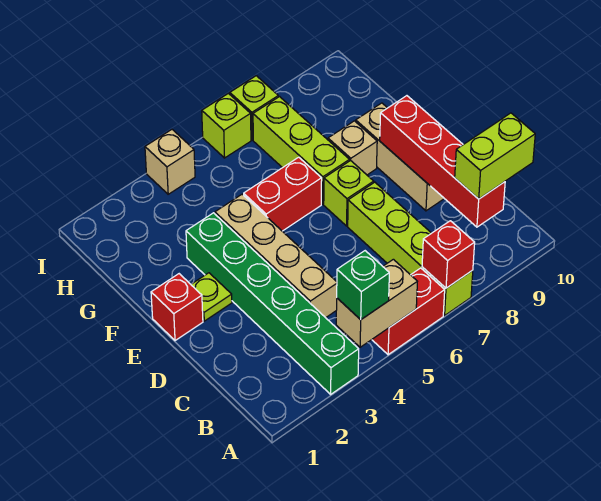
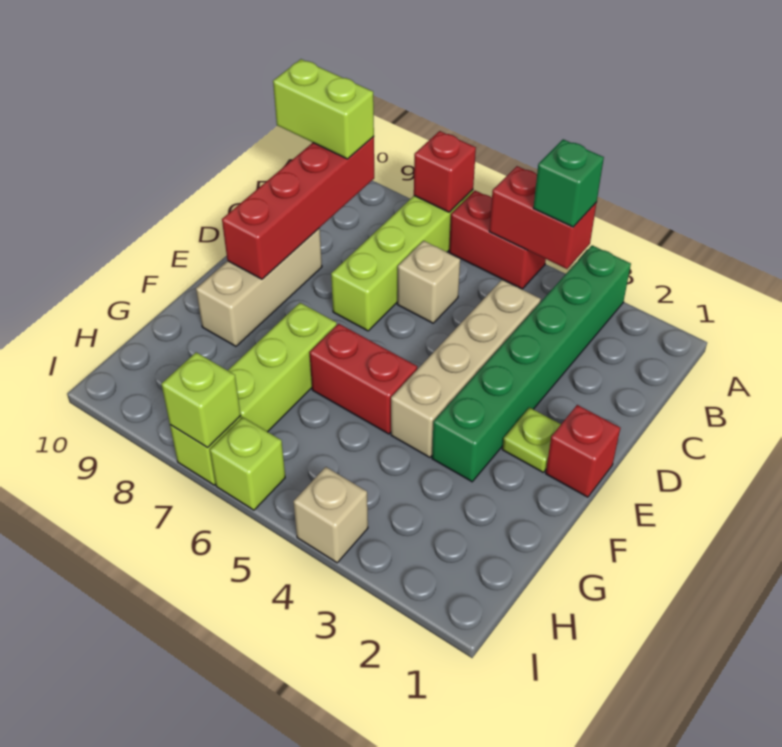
tan brick A4:A5 level 2 -> red brick A4:A5 level 2
lime brick E7 level 1 -> lime brick I7 level 2
tan brick F8 level 1 -> tan brick C6 level 1

